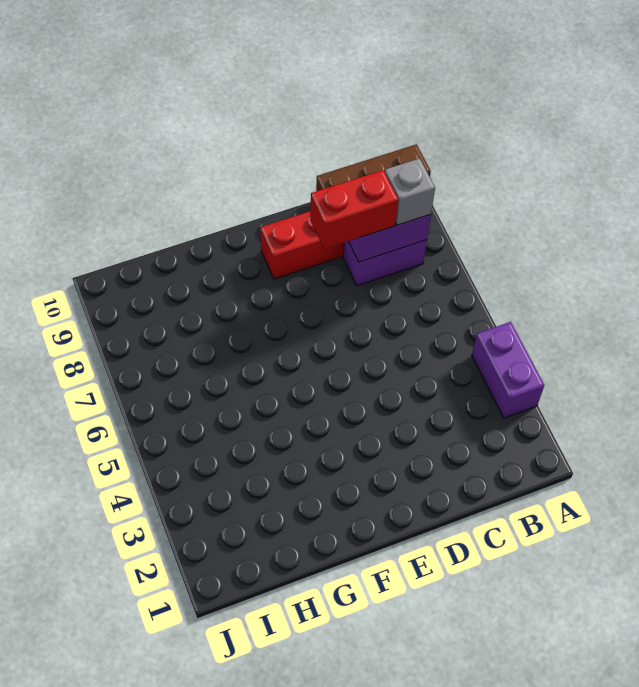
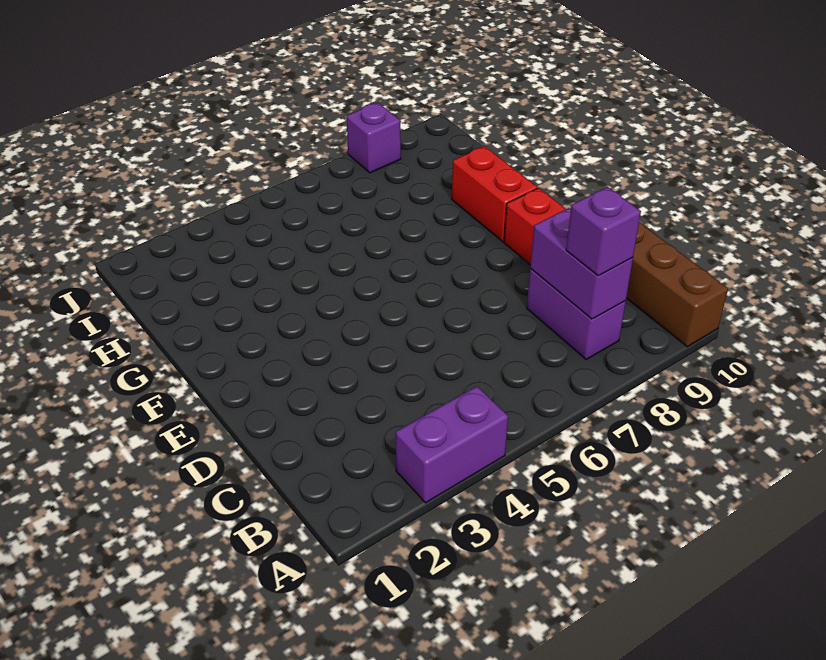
grey brick B8 level 3 -> purple brick B8 level 3
red brick C8:D8 level 3 -> red brick F9:G9 level 1
none -> purple brick J8 level 1

